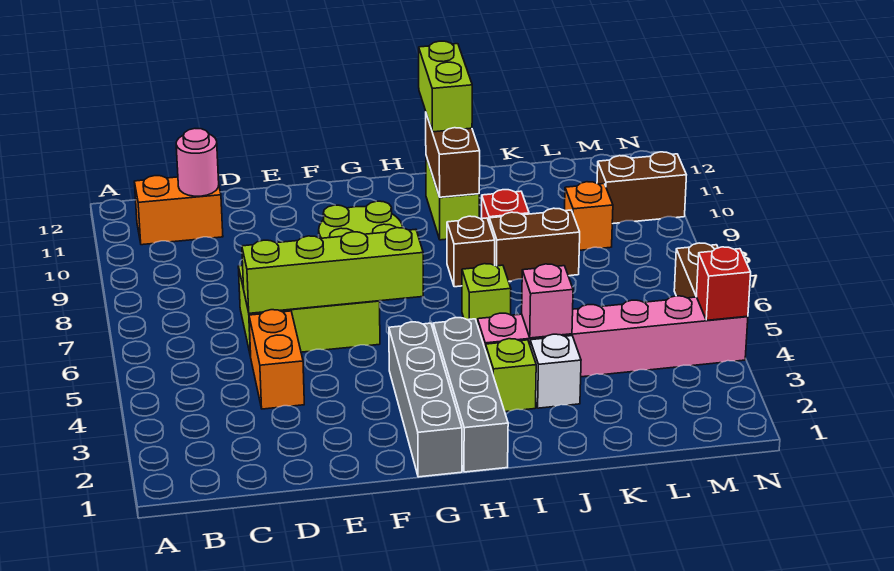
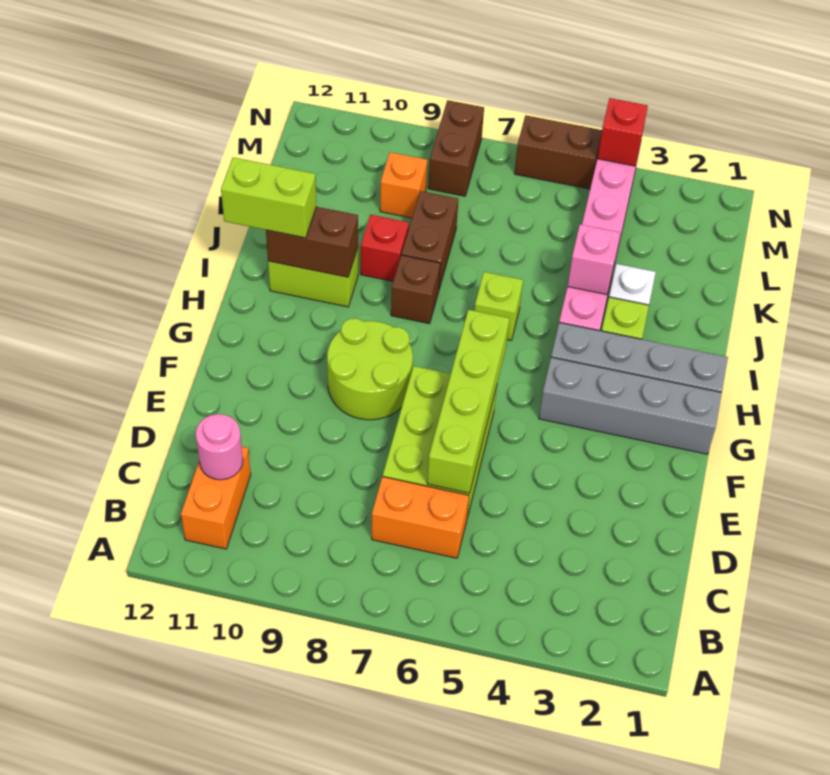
orange brick D4:D5 level 1 -> orange brick C6:C7 level 1
brown brick M10:N10 level 1 -> brown brick M8:N8 level 1

